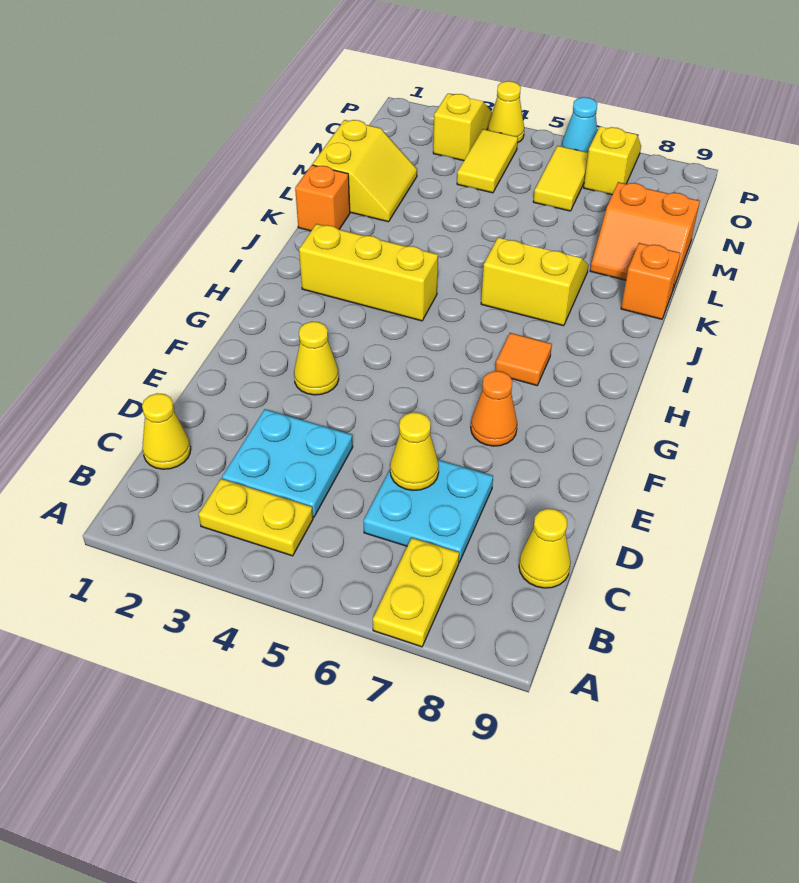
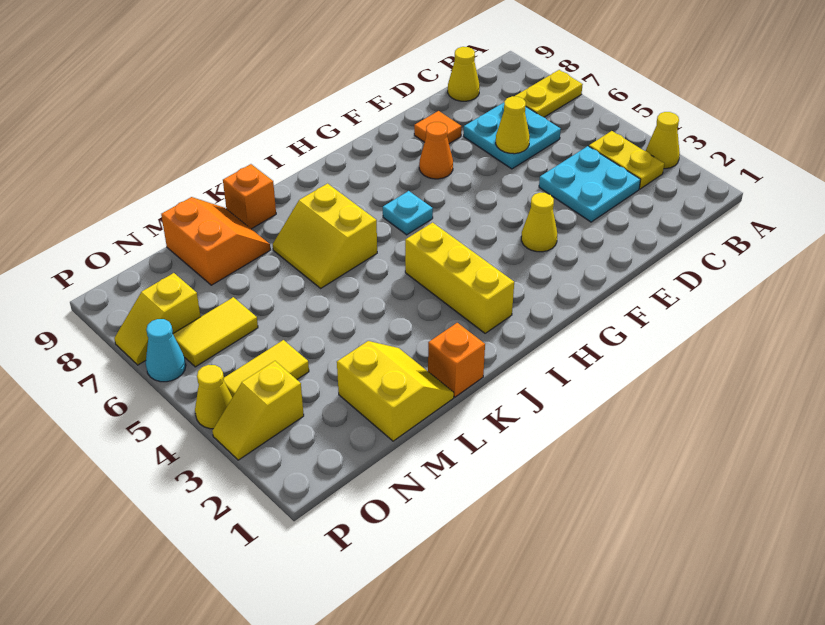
yellow cone C1 level 1 -> yellow cone A3 level 1
none -> cyan plate H6 level 1
orange tile H7 level 1 -> orange tile E8 level 1
yellow slope L1:M2 level 1 top 1 -> yellow slope L1:M2 level 1 top M

